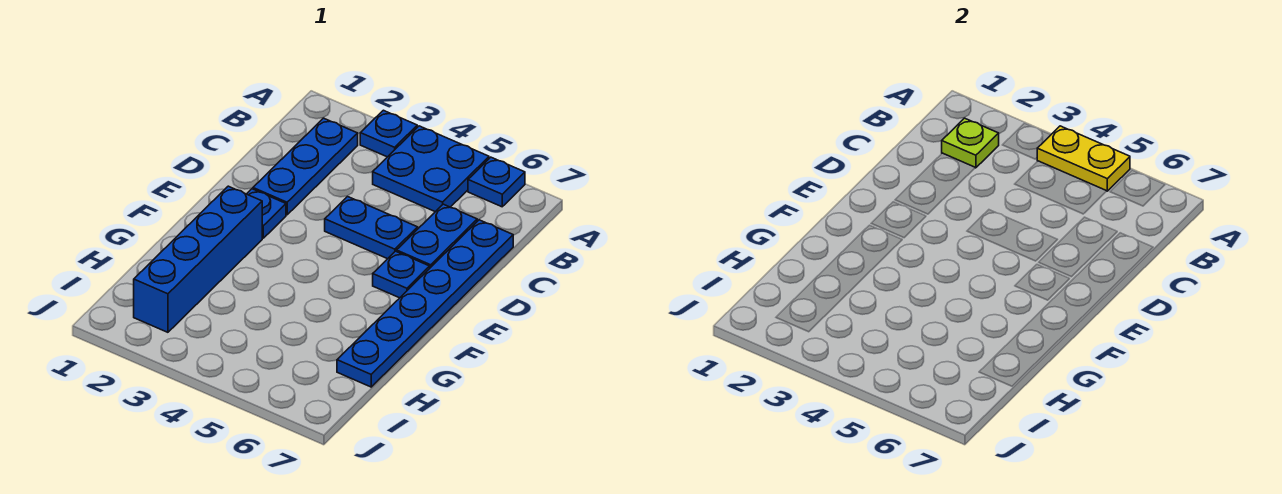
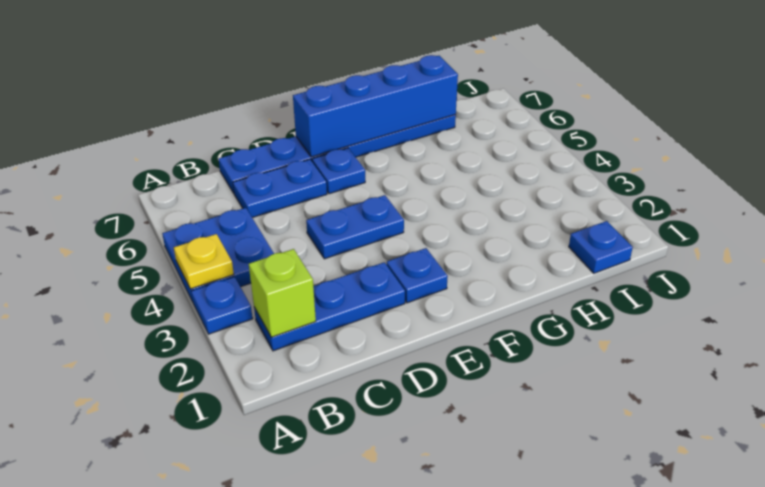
yellow plate A4:A5 level 2 -> yellow plate A4 level 2
blue plate A6 level 1 -> blue plate I1 level 1
lime plate B2 level 2 -> lime brick B2 level 2
blue plate D4:D5 level 1 -> blue plate D4:E4 level 1
blue brick F2:I2 level 1 -> blue brick E7:H7 level 2

